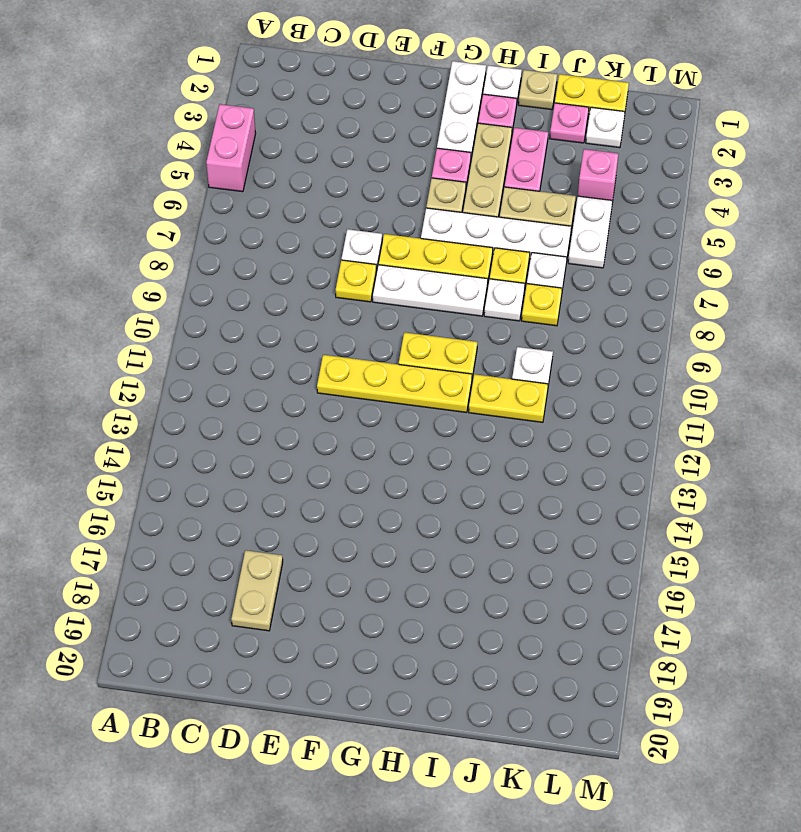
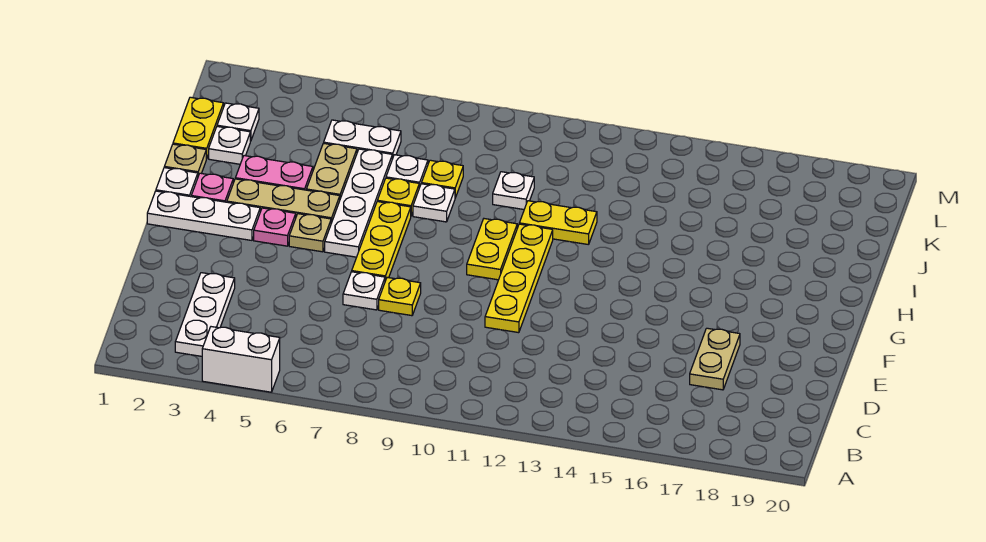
pink brick A4:A5 level 1 -> white brick A4:A5 level 1
tan plate D17:D18 level 1 -> tan plate D17:E17 level 1
white plate F8:H8 level 1 -> white plate B3:D3 level 1
yellow plate I11:J11 level 1 -> yellow plate I11:I12 level 1
pink plate J2 level 1 -> white plate J2 level 1
pink brick K4 level 1 -> none

